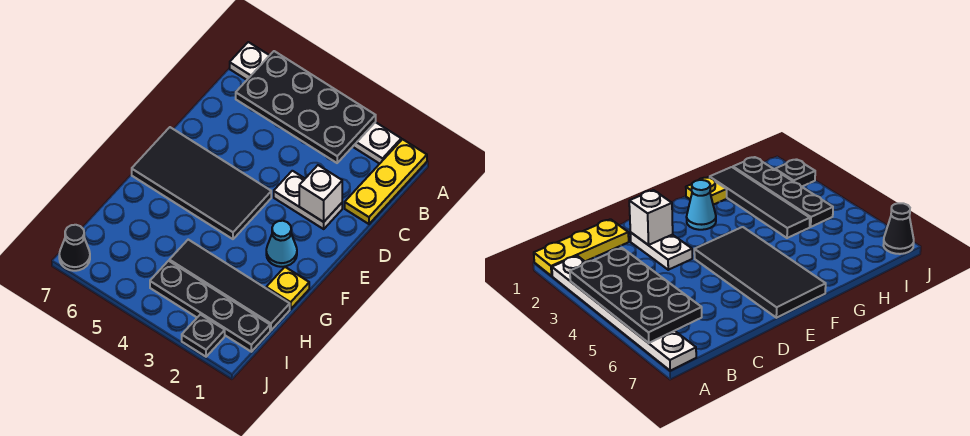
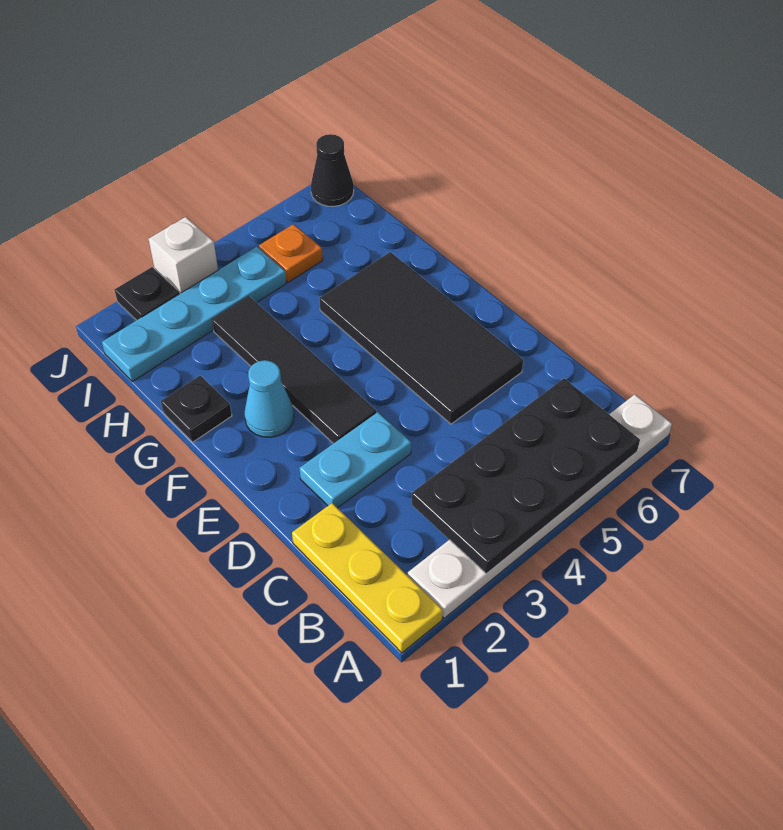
white plate D2:D3 level 1 -> cyan plate D2:D3 level 1
white brick D2 level 2 -> white brick J3 level 1
black tile E4:F7 level 1 -> black tile D5:G6 level 1
yellow plate G1 level 1 -> black plate G1 level 1
black tile H1:H4 level 1 -> black tile E3:H3 level 1
black plate I1:I4 level 1 -> cyan plate I1:I4 level 1
none -> orange plate I5 level 1

